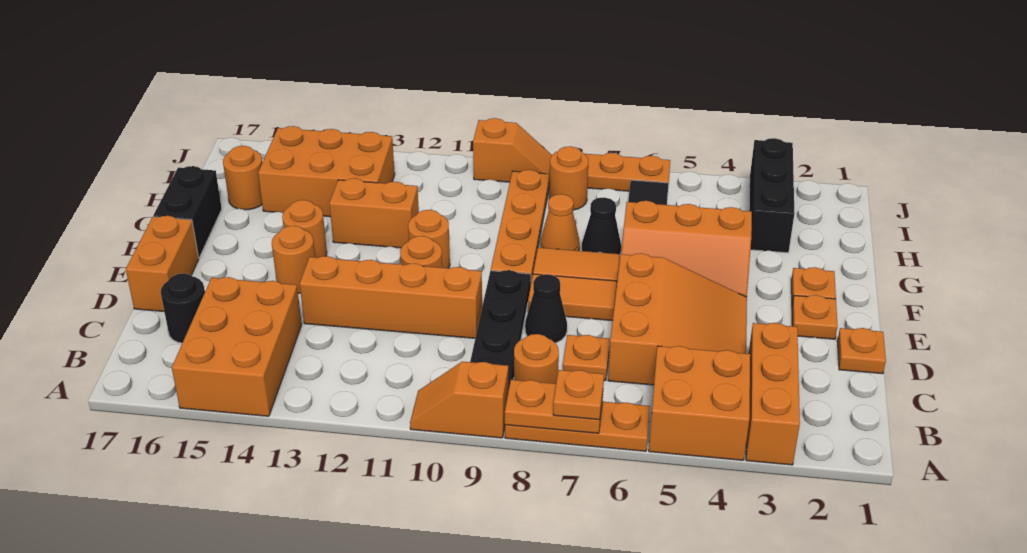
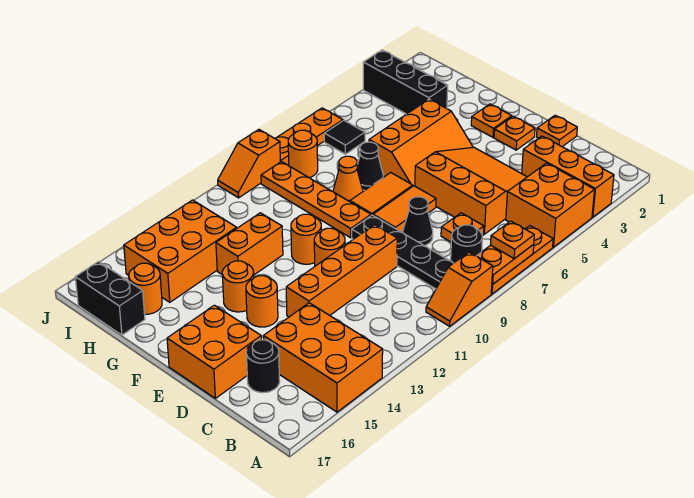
orange round brick B8 level 1 -> black round brick B8 level 1
orange brick D17:E17 level 1 -> orange brick D16:E17 level 1
black brick F17:G17 level 1 -> black brick H17:I17 level 1
orange slope J9:J10 level 1 top 10 -> orange slope J9:J10 level 1 top 9

